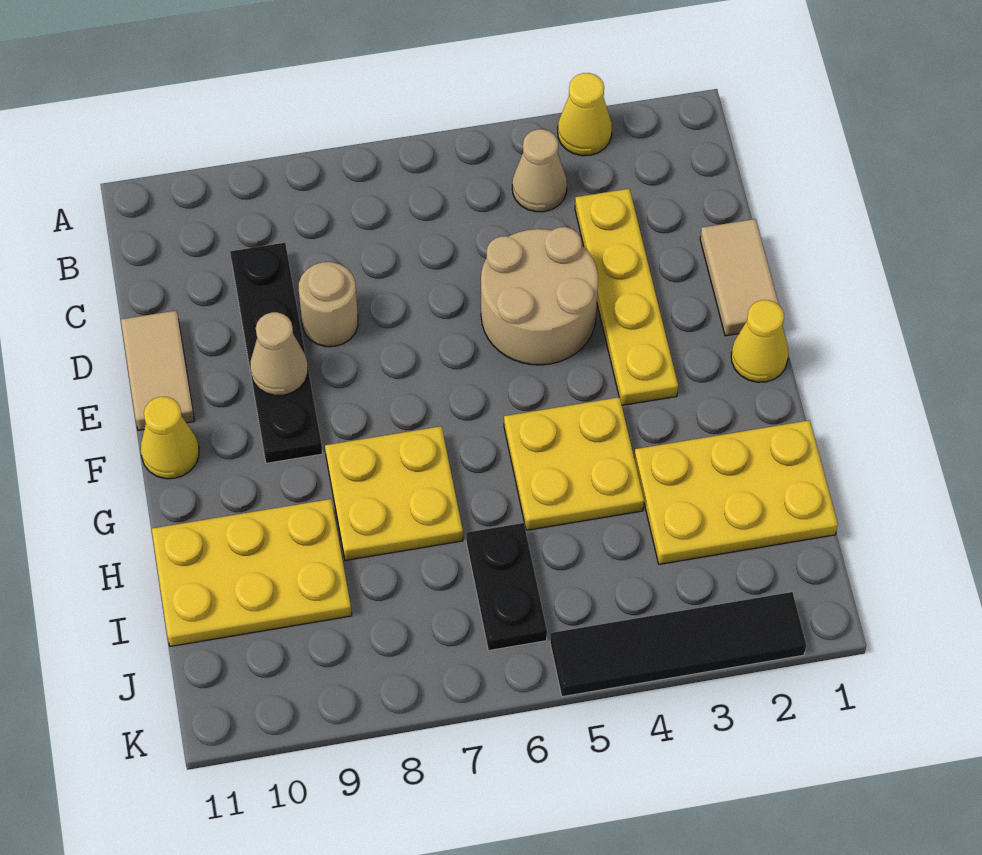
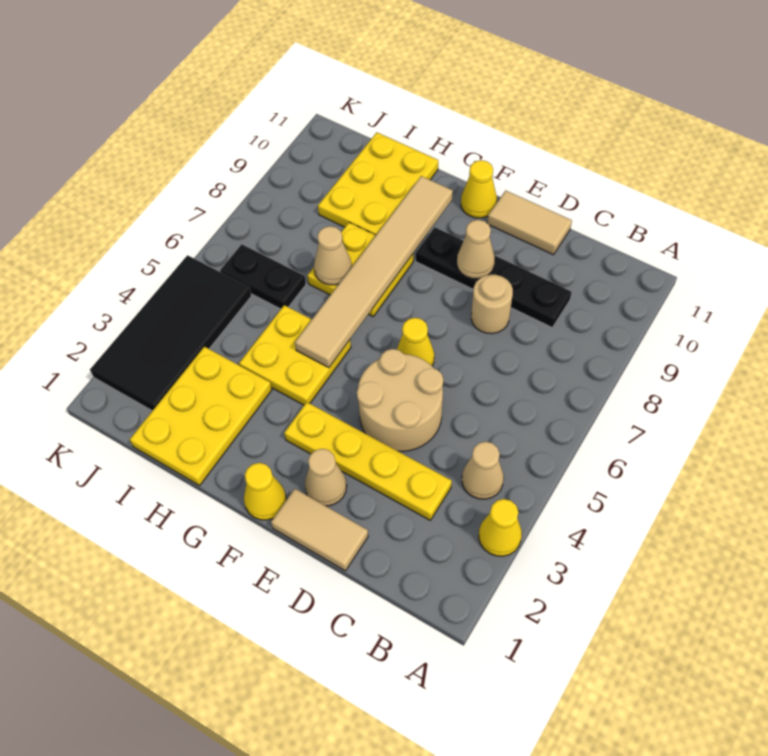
none -> tan cone E2 level 1
none -> yellow cone E6 level 1
none -> tan tile G5:G10 level 2
none -> tan cone H7 level 2
black tile K2:K5 level 1 -> black tile J2:K5 level 1

